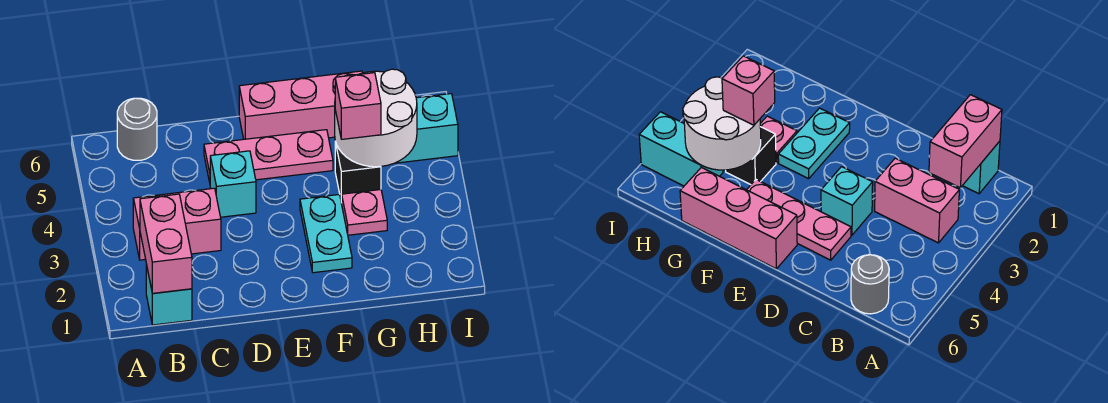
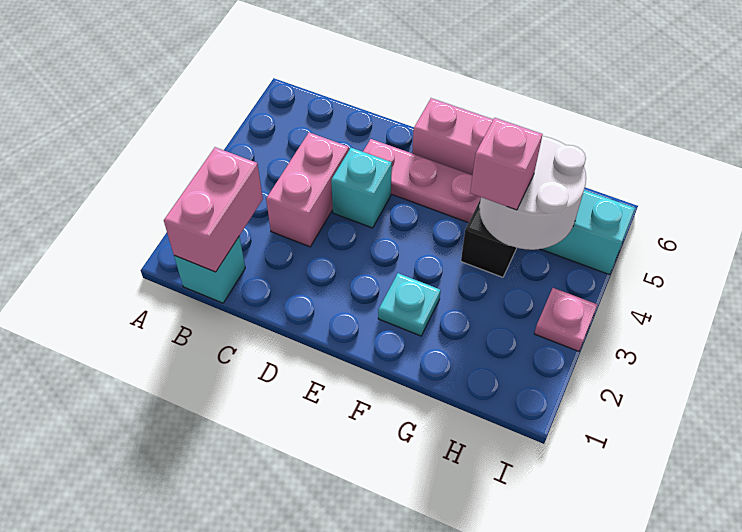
pink brick B3:C3 level 1 -> pink brick C3:C4 level 1
grey round brick B6 level 1 -> none
cyan plate F2:F3 level 1 -> cyan plate F2 level 1
pink plate G3 level 1 -> pink plate I3 level 1

